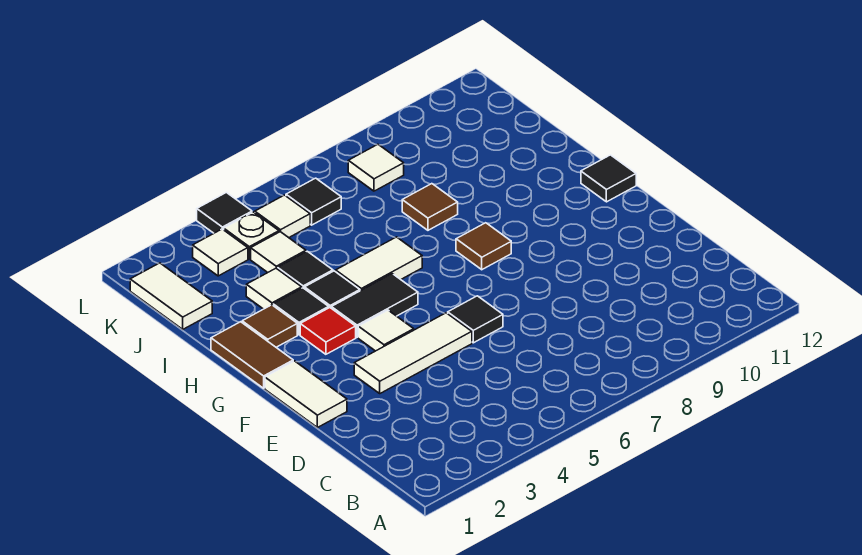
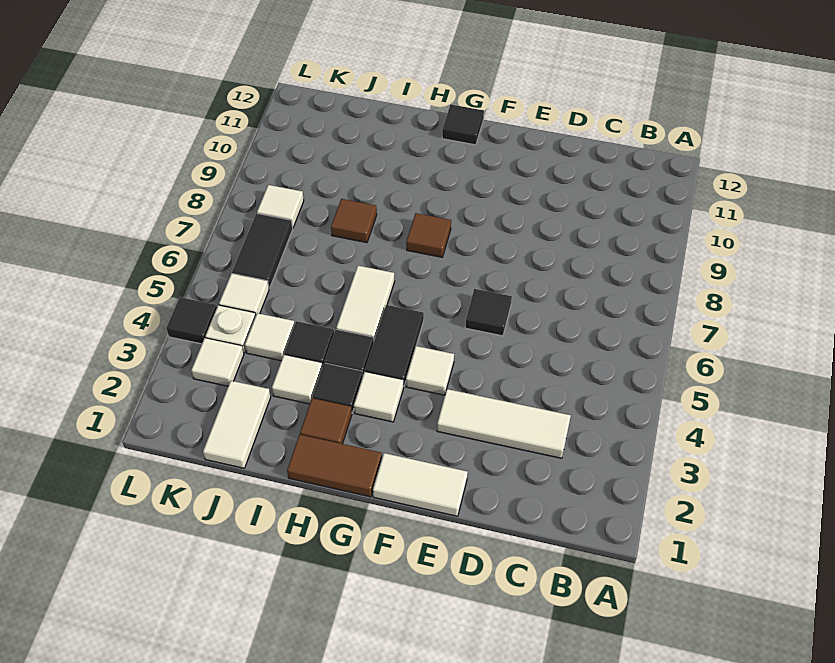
white tile E3:E5 level 1 -> white tile C3:E3 level 1
red tile G3 level 1 -> white tile G3 level 1
white tile J1:K1 level 1 -> white tile J1:J2 level 1
black tile K6 level 1 -> black tile K6:K7 level 1

